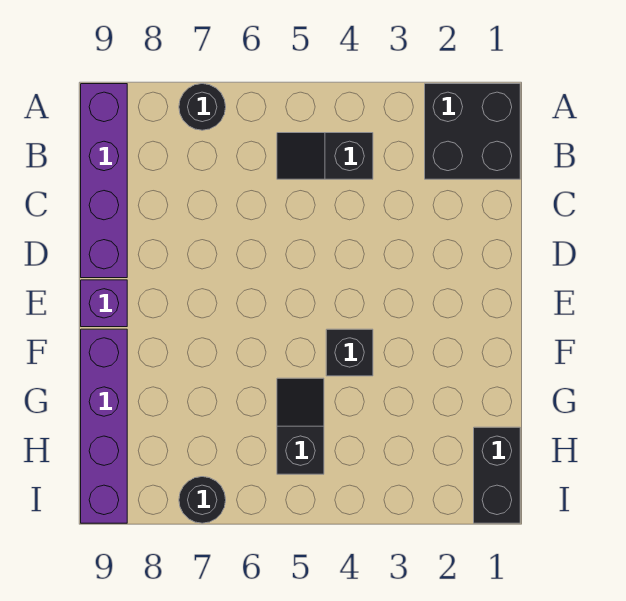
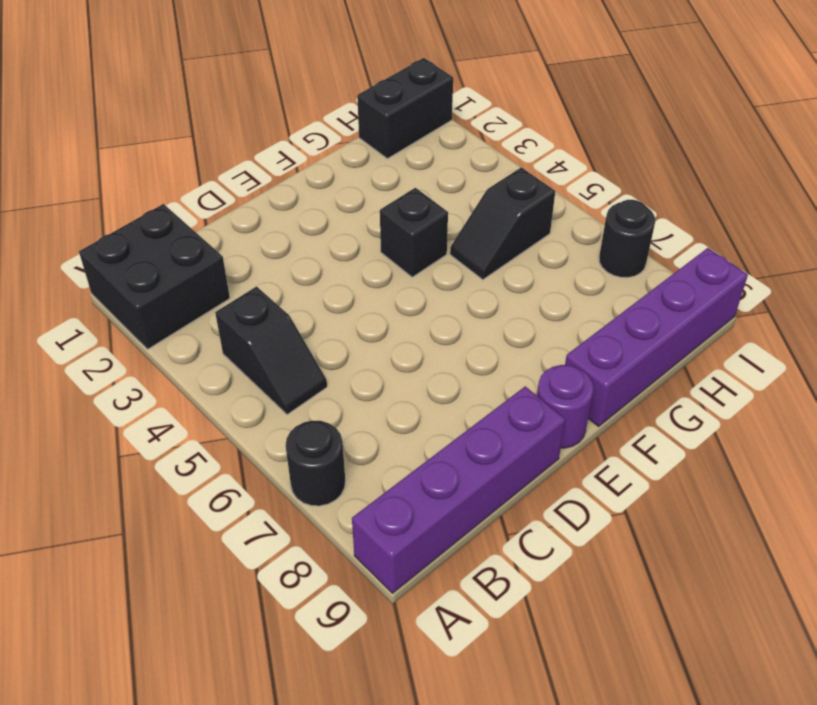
purple brick E9 level 1 -> purple round brick E9 level 1

